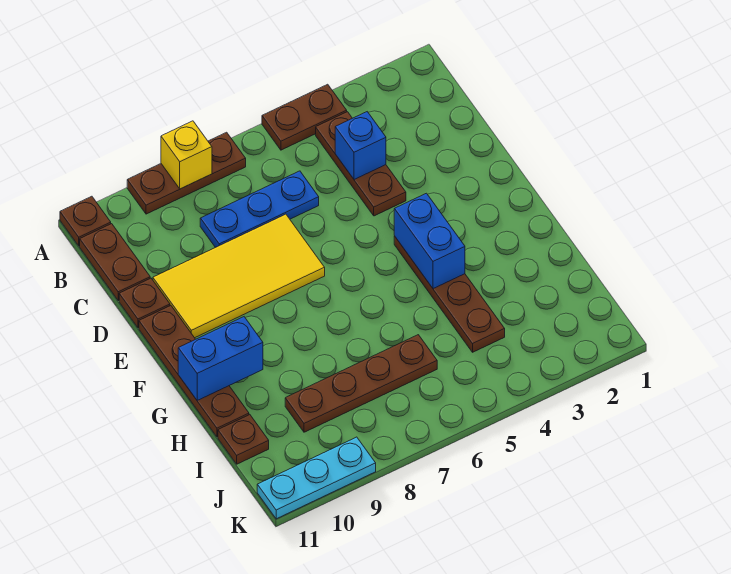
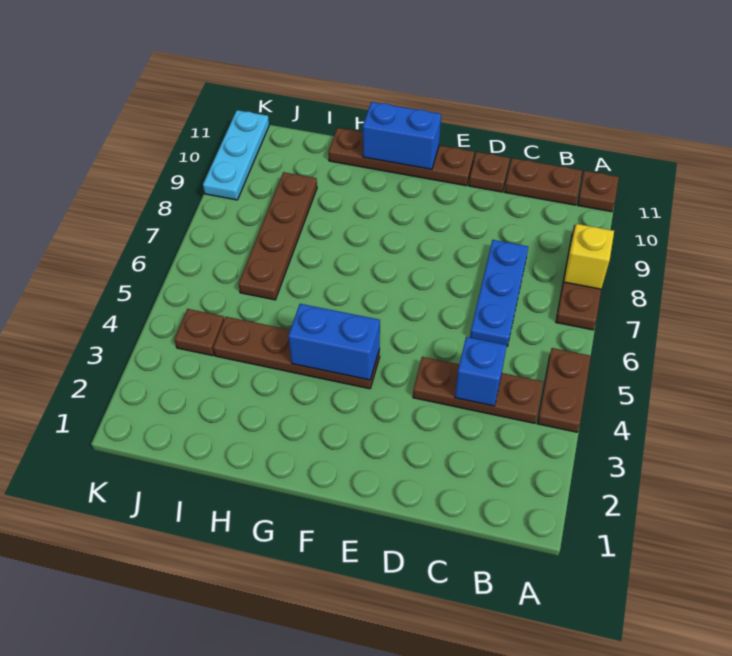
yellow tile D7:E10 level 1 -> none
blue brick G10:G11 level 2 -> blue brick F11:G11 level 2
brown plate I11 level 1 -> brown plate J4 level 1

